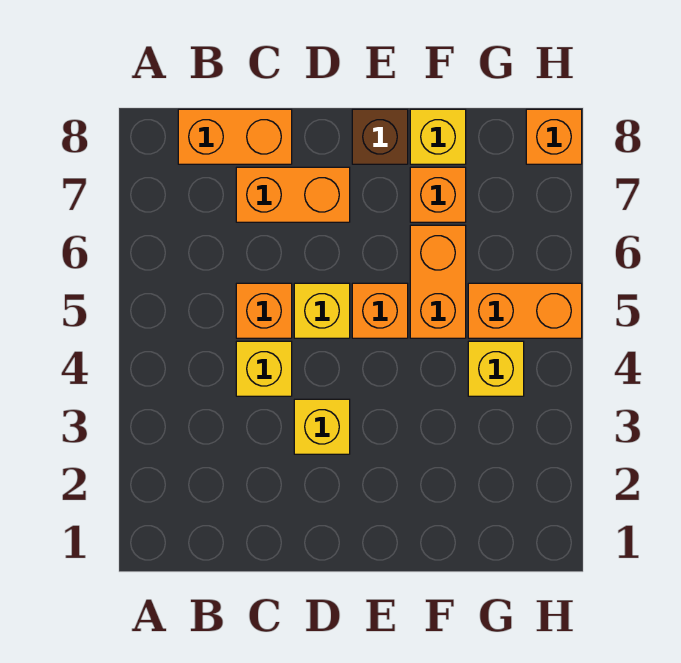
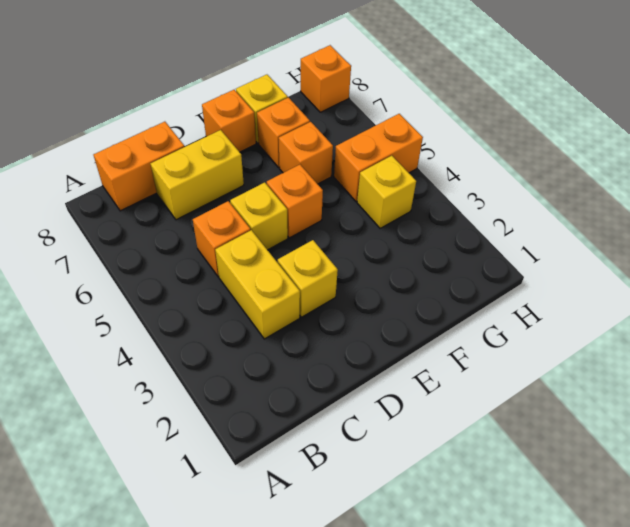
yellow brick C4 level 1 -> yellow brick C3:C4 level 1
orange brick C7:D7 level 1 -> yellow brick C7:D7 level 1
brown brick E8 level 1 -> orange brick E8 level 1
orange brick F5:F6 level 1 -> orange brick F6 level 1

